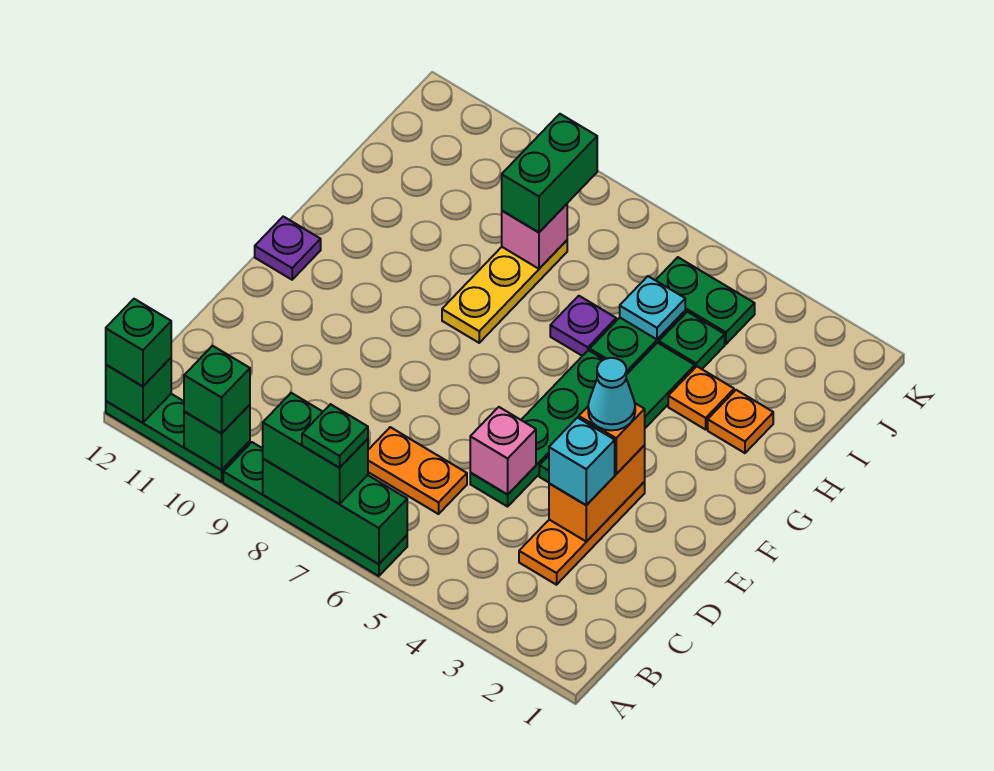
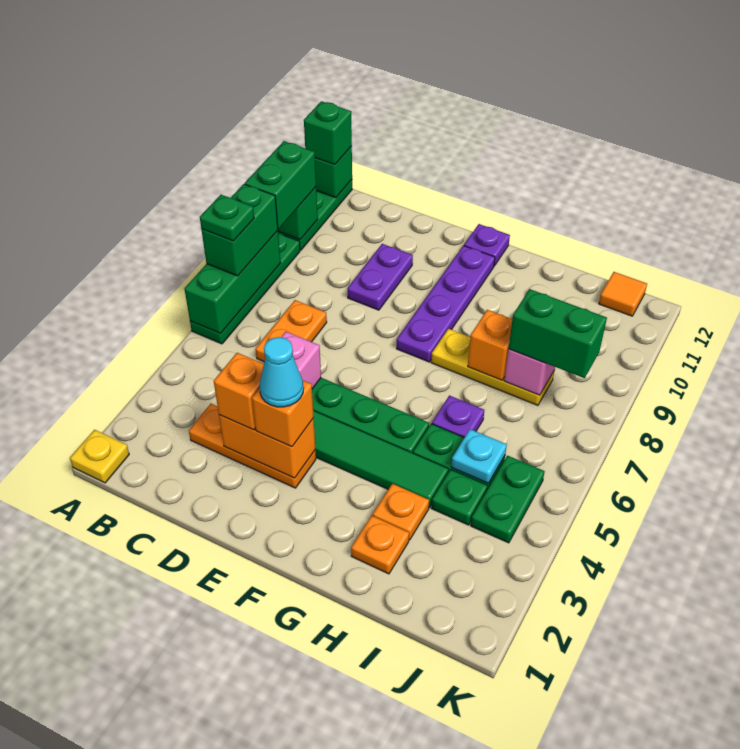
none -> yellow plate A1 level 1
green brick A10 level 3 -> green brick A9:A10 level 3
cyan brick D3 level 3 -> orange brick D3 level 3
none -> purple plate D9:D10 level 1
none -> purple plate F8:F11 level 1
none -> orange brick H8 level 2
none -> orange tile J12 level 1

